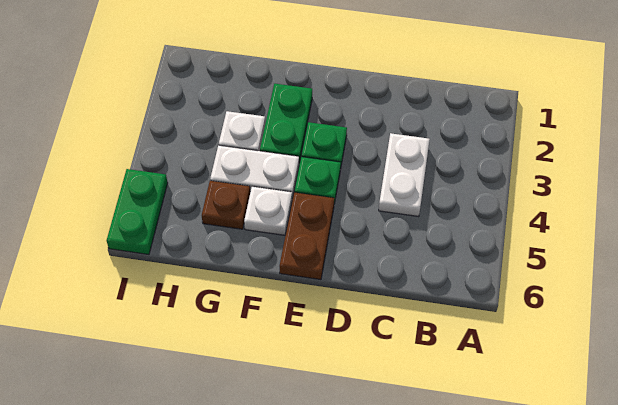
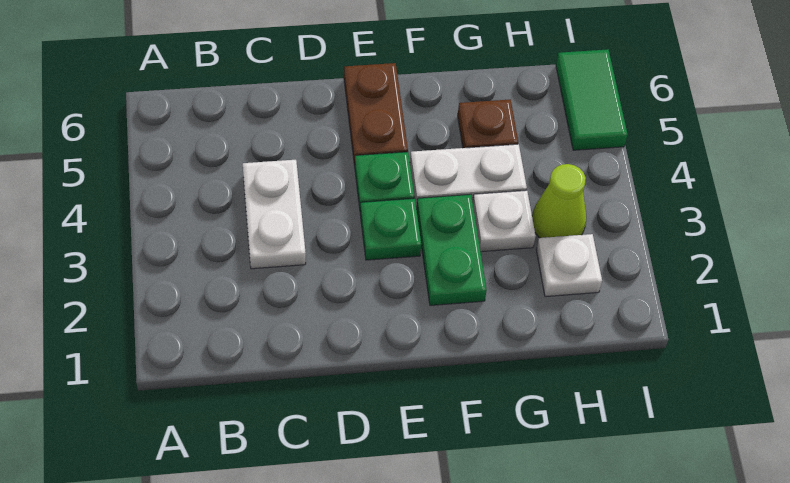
white plate F5 level 1 -> white plate H2 level 1
none -> lime cone H3 level 1
green plate I5:I6 level 1 -> green tile I5:I6 level 1

